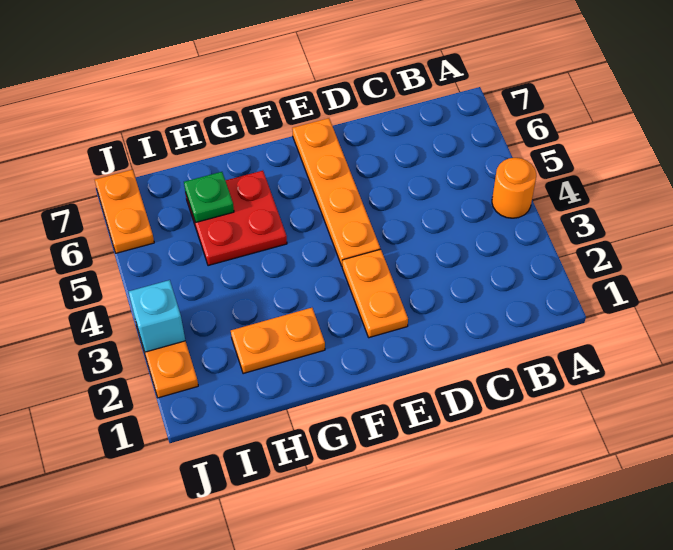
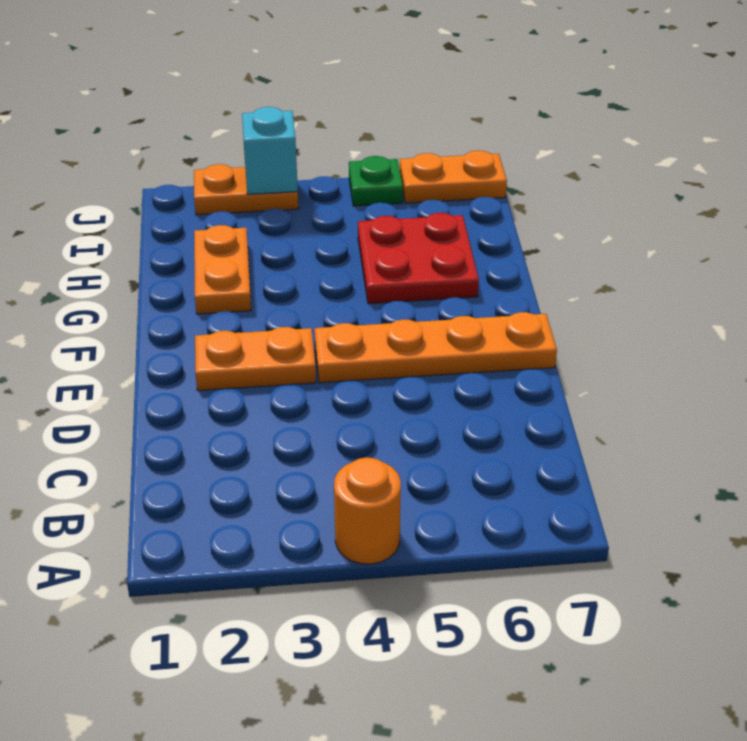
green plate H6 level 2 -> green plate J5 level 1

